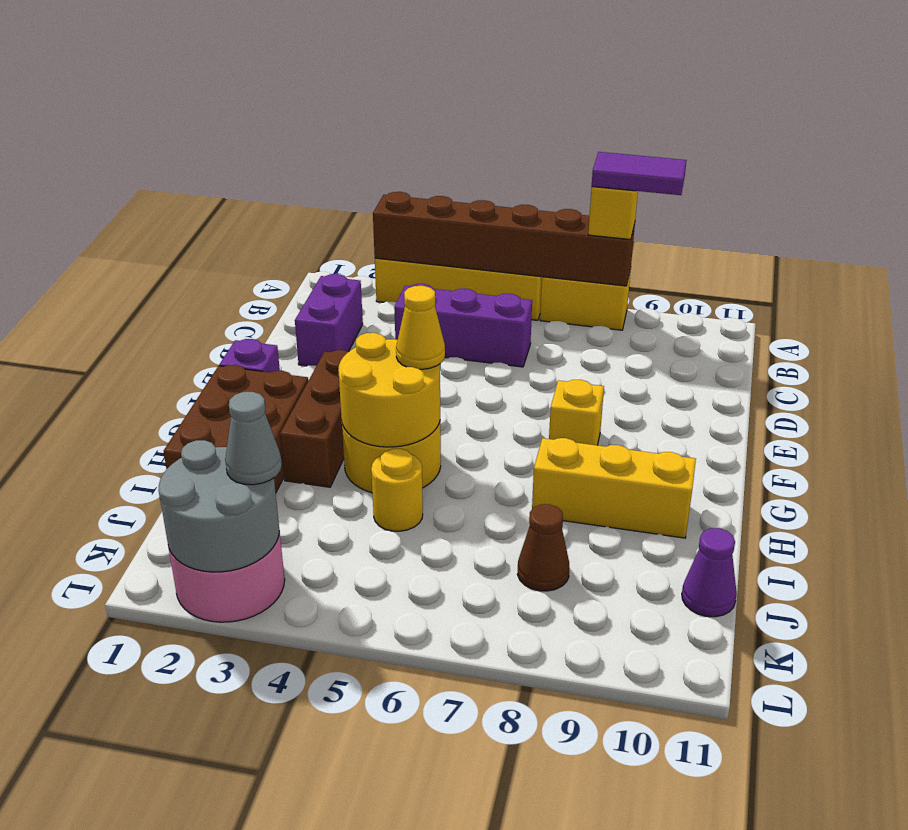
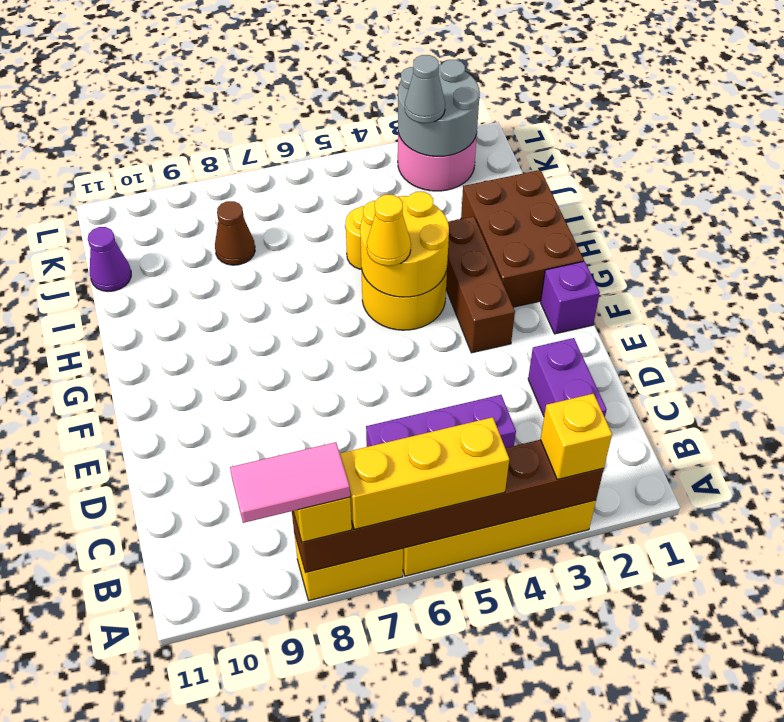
purple tile A8:A9 level 4 -> pink tile A8:A9 level 4
yellow brick F8 level 1 -> yellow brick A3 level 3
yellow brick H8:H10 level 1 -> yellow brick A5:A7 level 3

